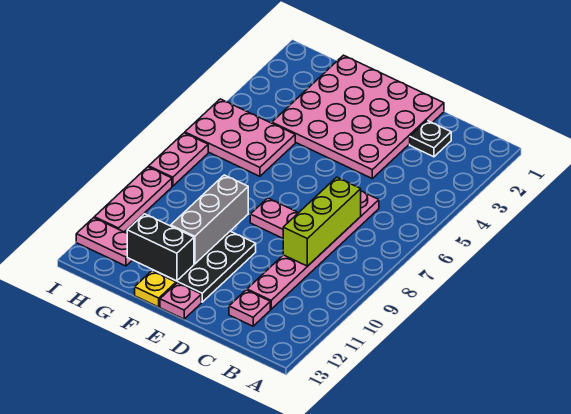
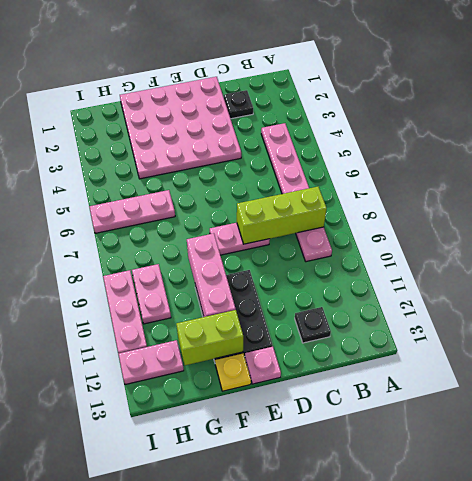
pink plate C6:C11 level 1 -> pink plate B4:B9 level 1
lime brick C7:C9 level 2 -> lime brick B8:D8 level 2
pink plate C12 level 1 -> black plate C12 level 1
grey brick F9:F11 level 2 -> pink brick F9:F11 level 2
black brick F12:G12 level 2 -> lime brick F12:G12 level 2
pink plate G5:I6 level 1 -> pink plate G6:I6 level 1
pink plate I7:I8 level 1 -> pink plate H9:H10 level 1

